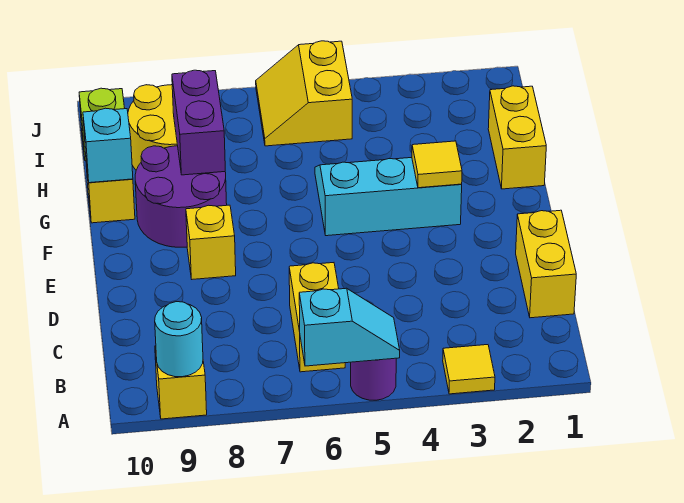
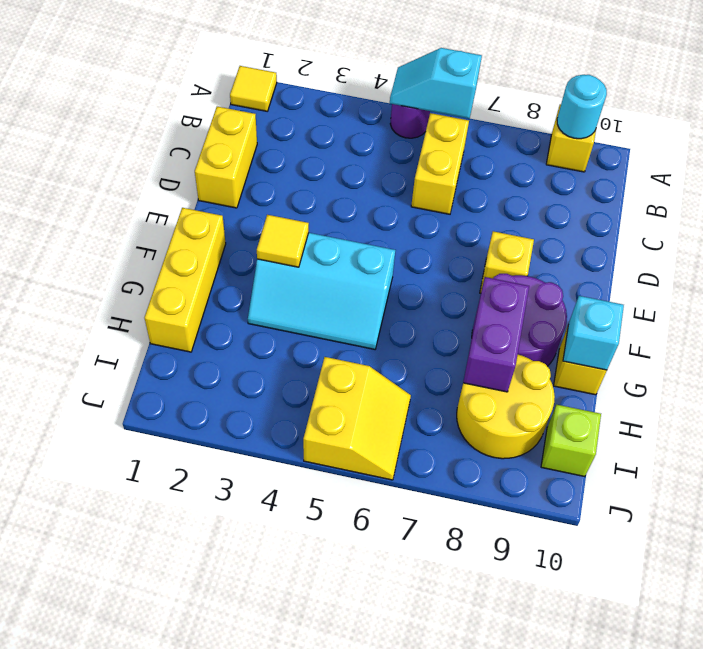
yellow tile A3 level 1 -> yellow tile A1 level 1
yellow brick G1:H1 level 1 -> yellow brick F1:H1 level 1

